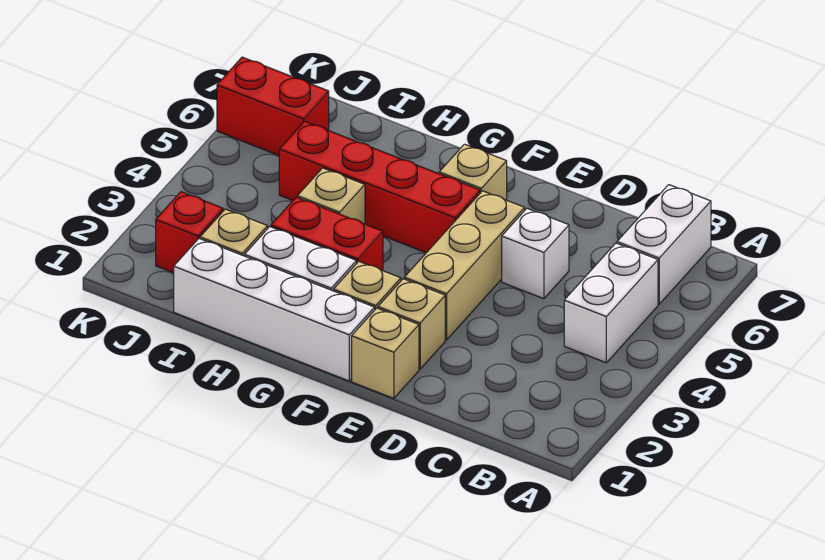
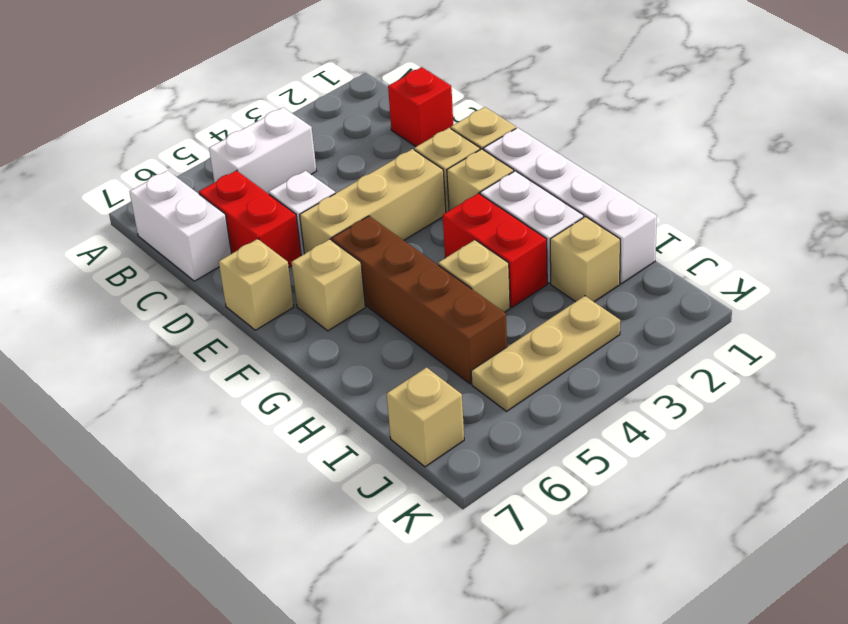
white brick B6:B7 level 1 -> white brick B7:C7 level 1
none -> tan brick E7 level 1
red brick F5:I5 level 1 -> brown brick F5:I5 level 1
red brick J2 level 1 -> red brick C1 level 1
none -> tan plate J3:J5 level 1
red brick J6:K6 level 1 -> red brick C6:D6 level 1
none -> tan brick J7 level 1

